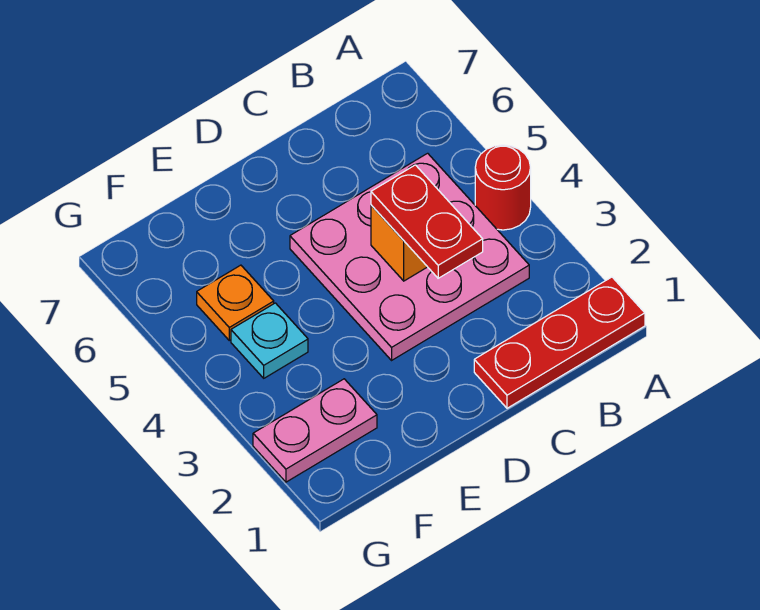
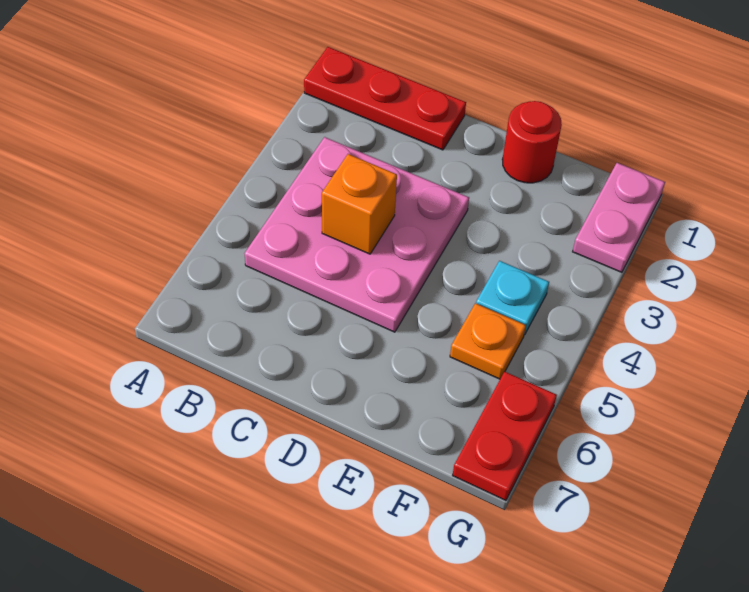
red round brick A4 level 1 -> red round brick E1 level 1
red plate C3:C4 level 3 -> red plate G6:G7 level 1
pink plate F2:G2 level 1 -> pink plate G1:G2 level 1

